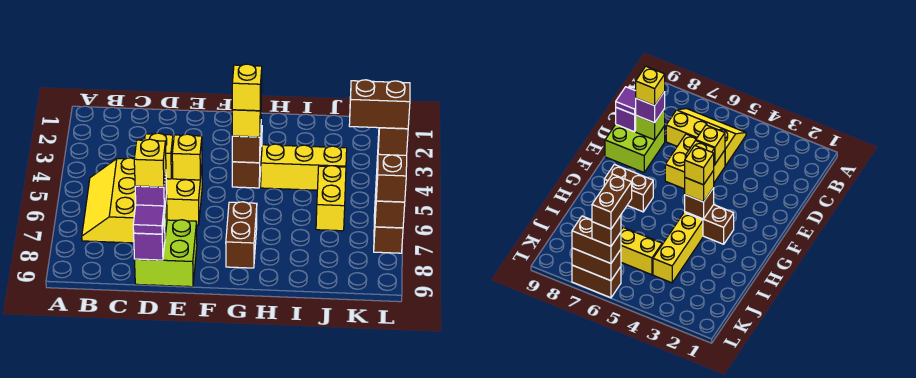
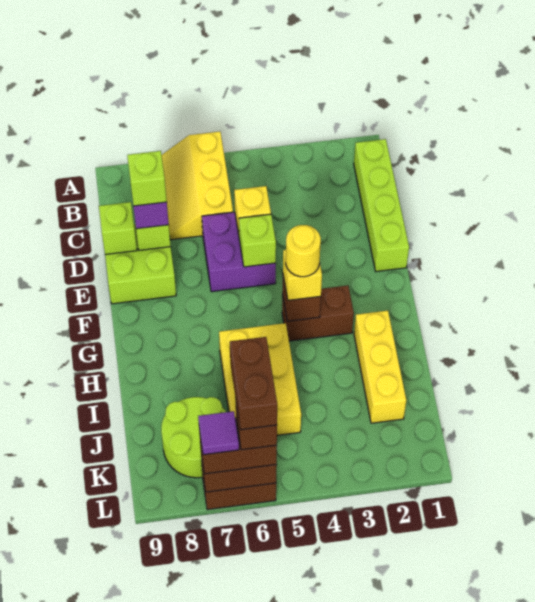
none -> lime brick B1:E1 level 1
yellow slope B5:C7 level 1 top C -> yellow slope A6:C7 level 1 top 6
yellow brick D5:E6 level 1 -> purple brick D5:E6 level 1
yellow brick D8 level 4 -> lime brick D8 level 4
purple brick D9 level 2 -> lime brick D9 level 2
purple tile D9 level 3 -> purple tile L7 level 4
yellow brick E5 level 2 -> lime brick E5 level 2
yellow brick G4 level 4 -> yellow round brick G4 level 4
brown brick G7:G8 level 1 -> none
yellow brick H4:J4 level 1 -> yellow brick H2:J2 level 1
yellow brick J5:J6 level 1 -> yellow brick H5:J6 level 1
none -> lime round brick J7:K8 level 1

